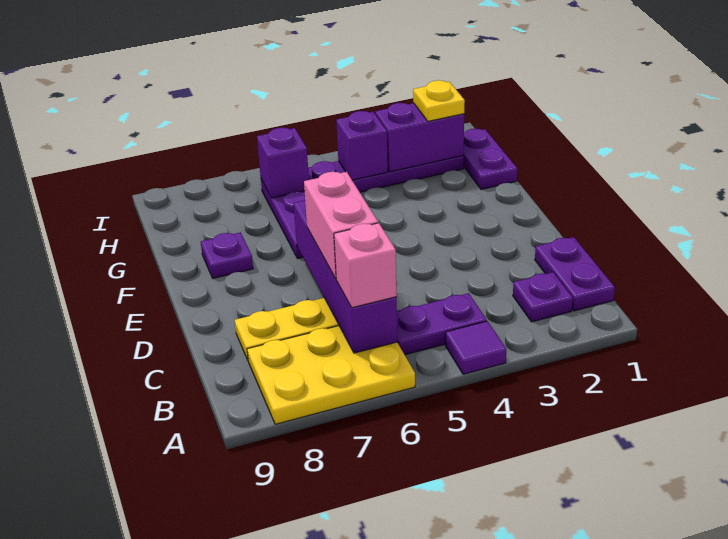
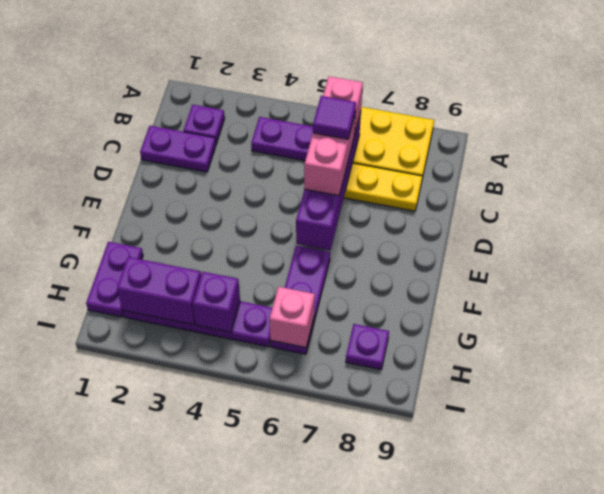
purple tile A4 level 1 -> purple tile C6 level 4
purple plate B1:C1 level 1 -> purple plate C1:C2 level 1
purple plate F8 level 1 -> purple plate H8 level 1
yellow plate H2 level 3 -> none
purple brick H6 level 2 -> pink brick H6 level 2

